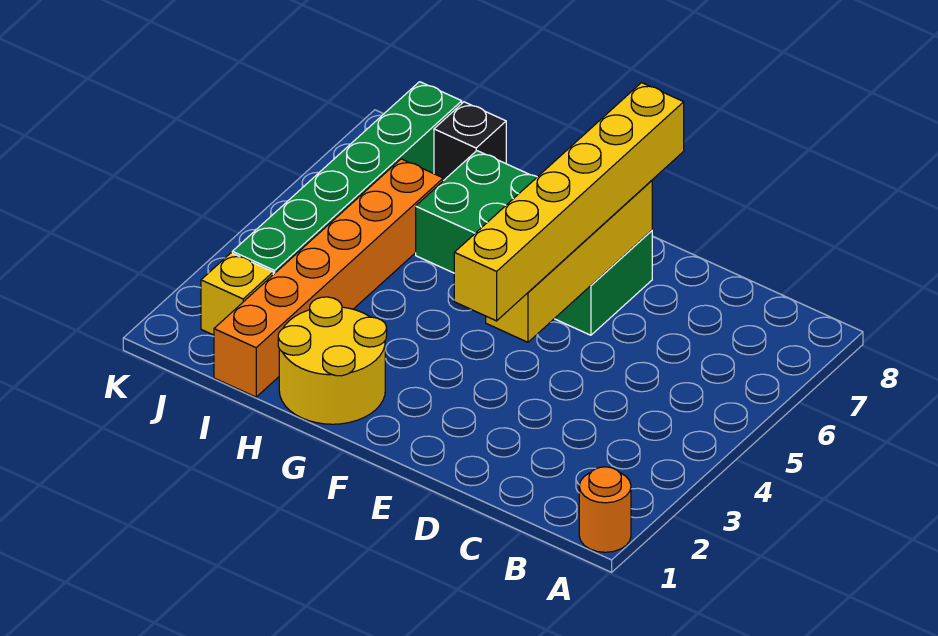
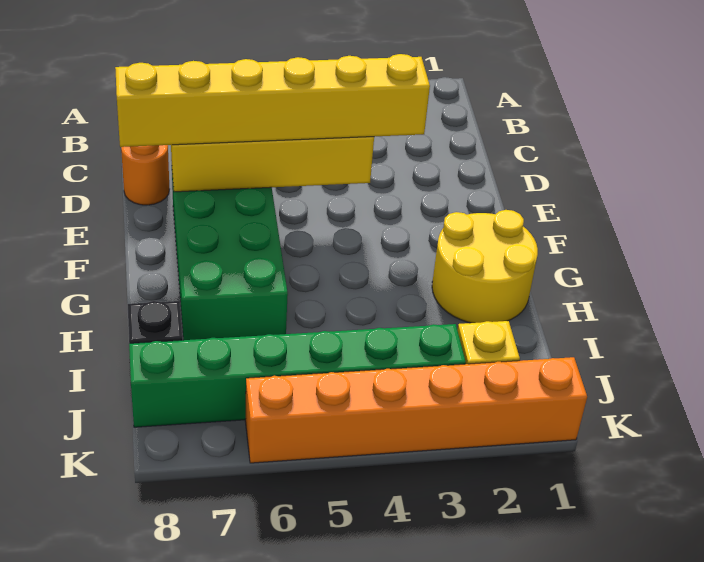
orange round brick A1 level 1 -> orange round brick D8 level 1
orange brick I1:I6 level 1 -> orange brick K1:K6 level 1

